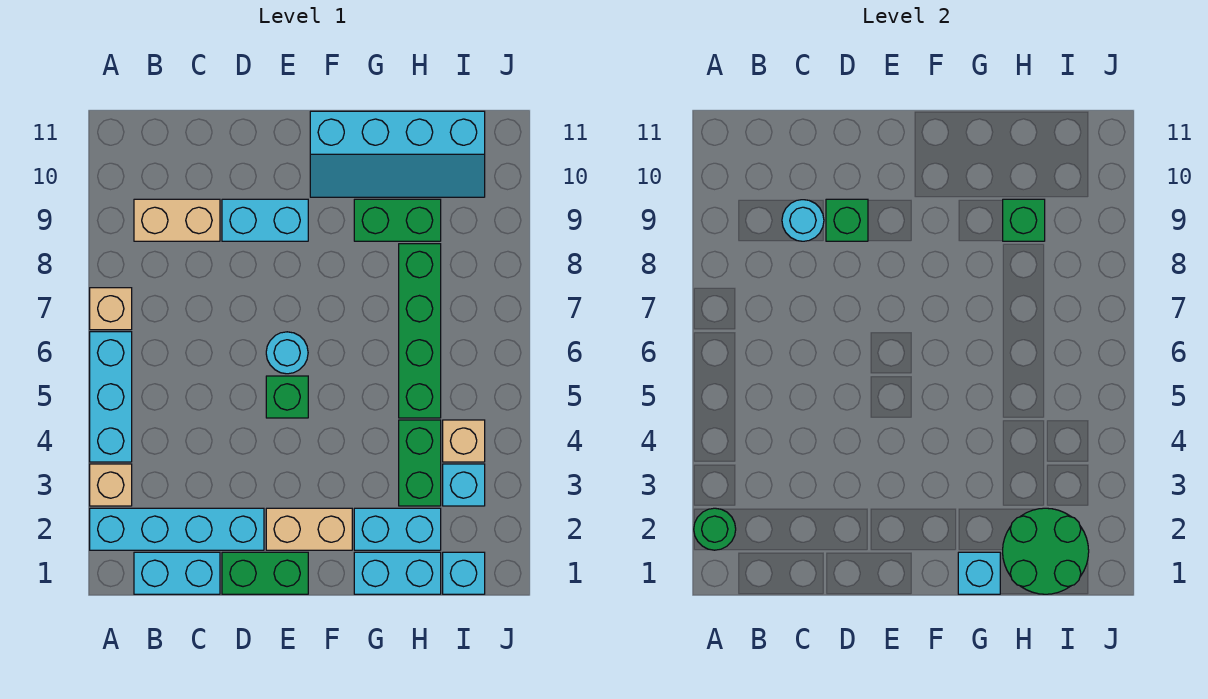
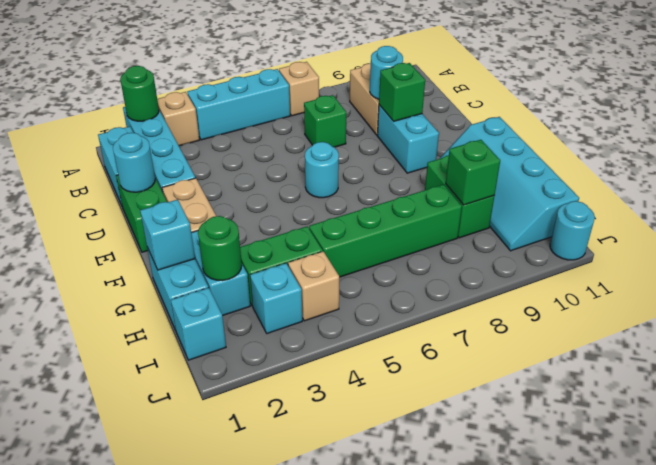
none -> cyan round brick D1 level 2
green brick E5 level 1 -> green brick C7 level 1
green round brick H1:I2 level 2 -> green round brick H2 level 2
none -> cyan round brick J11 level 1

